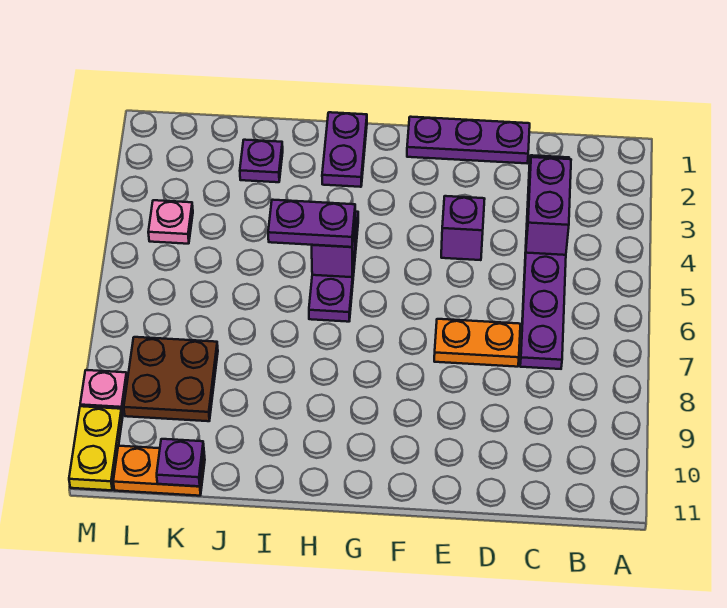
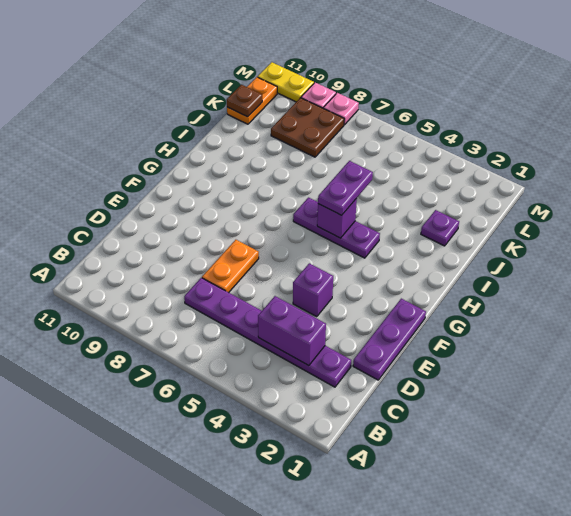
purple plate H1:H2 level 1 -> none
purple plate K11 level 2 -> brown plate K11 level 2
pink plate L4 level 1 -> pink plate M8 level 1

